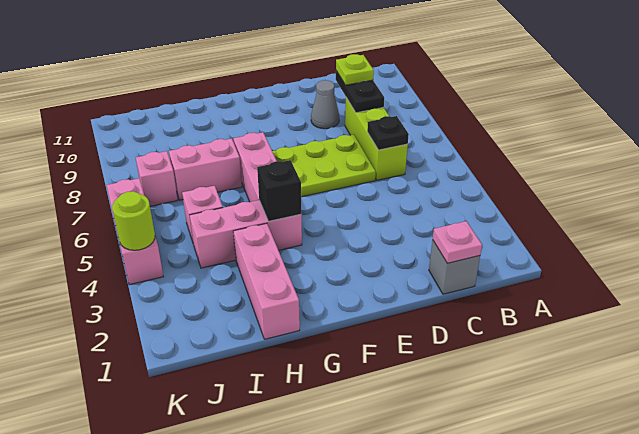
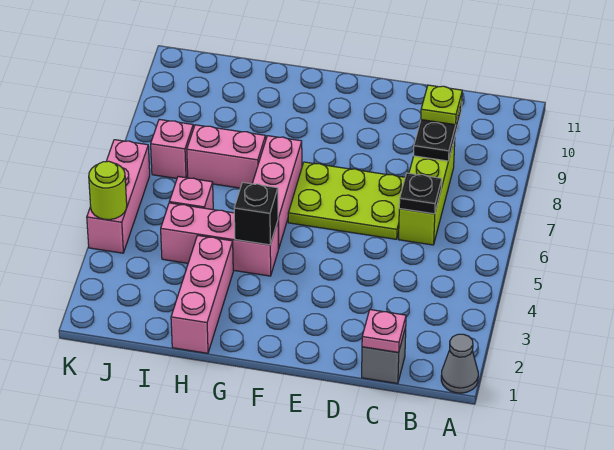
grey cone D9 level 1 -> grey cone A1 level 1

